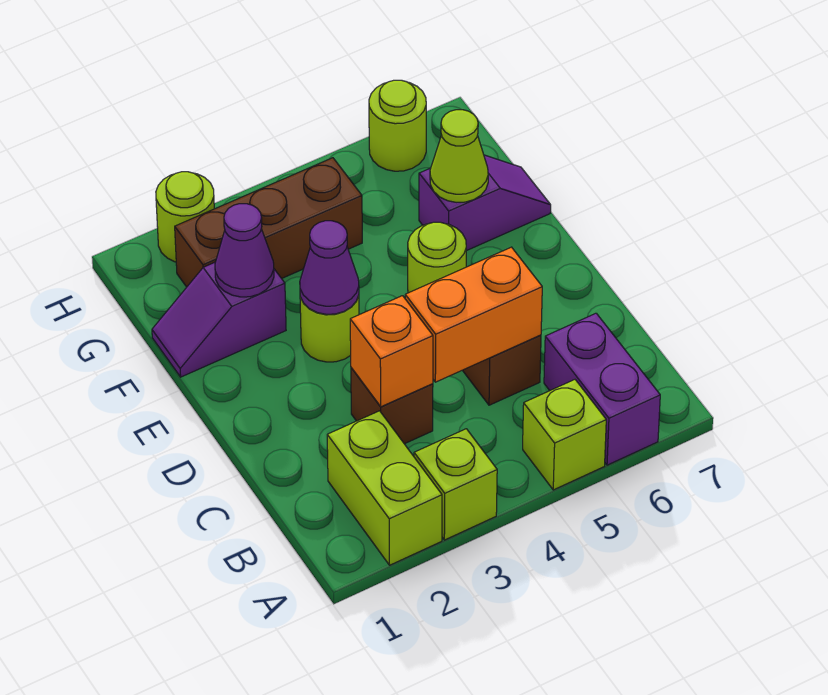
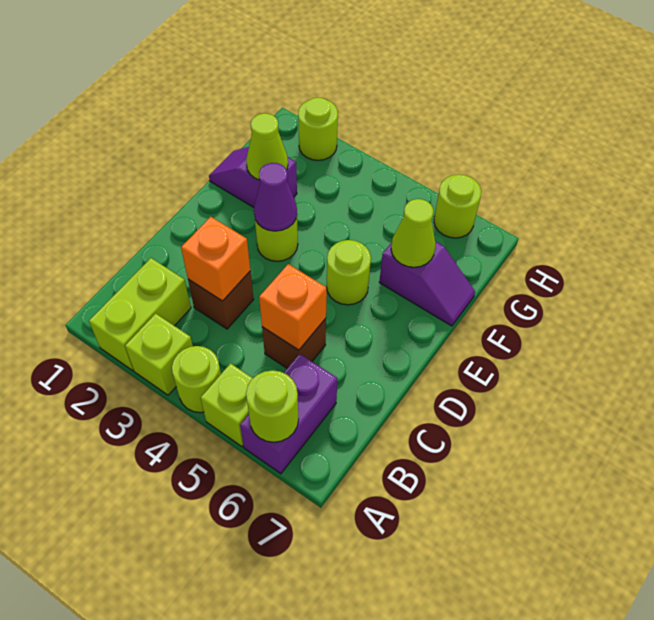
none -> lime round brick A4 level 1
none -> lime round brick A6 level 2
orange brick C4:C5 level 2 -> orange brick C5 level 2
purple cone F2 level 2 -> lime cone F2 level 2
brown brick G2:G4 level 1 -> none

